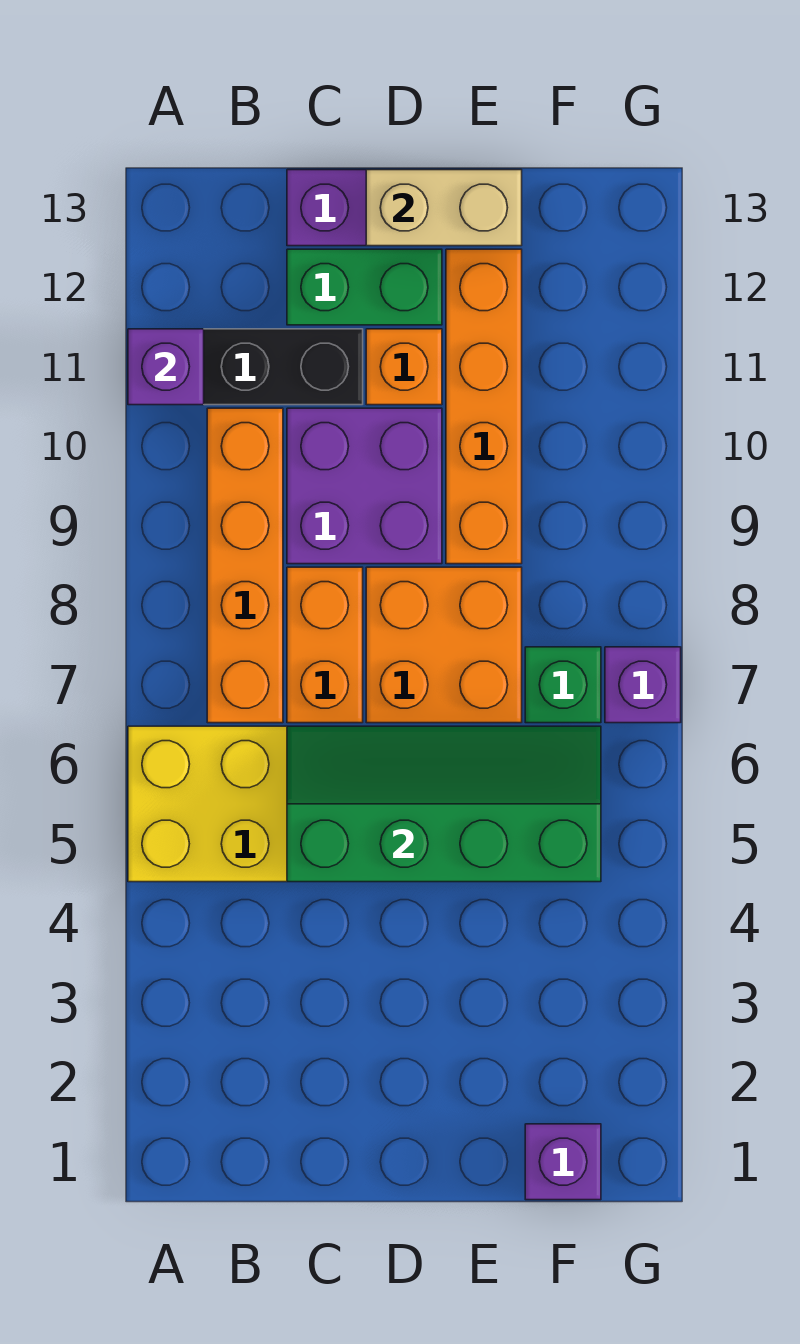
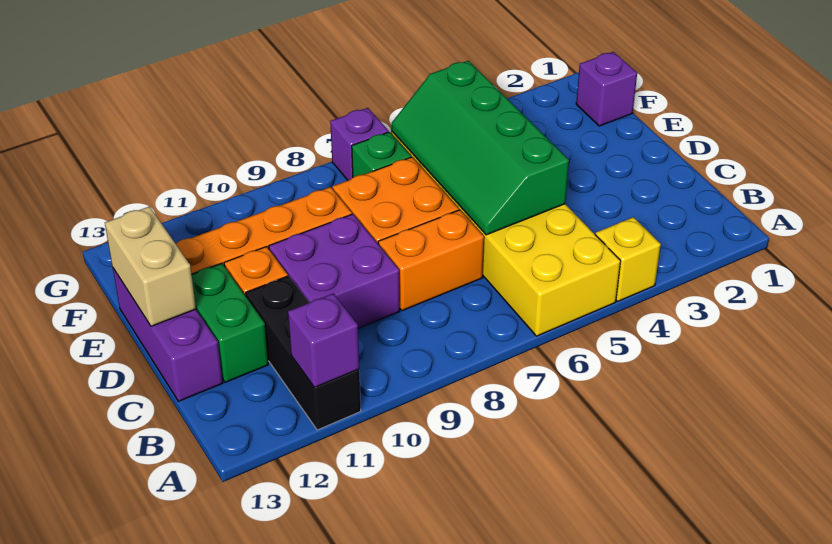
none -> yellow brick A4 level 1
orange brick B7:B10 level 1 -> none

